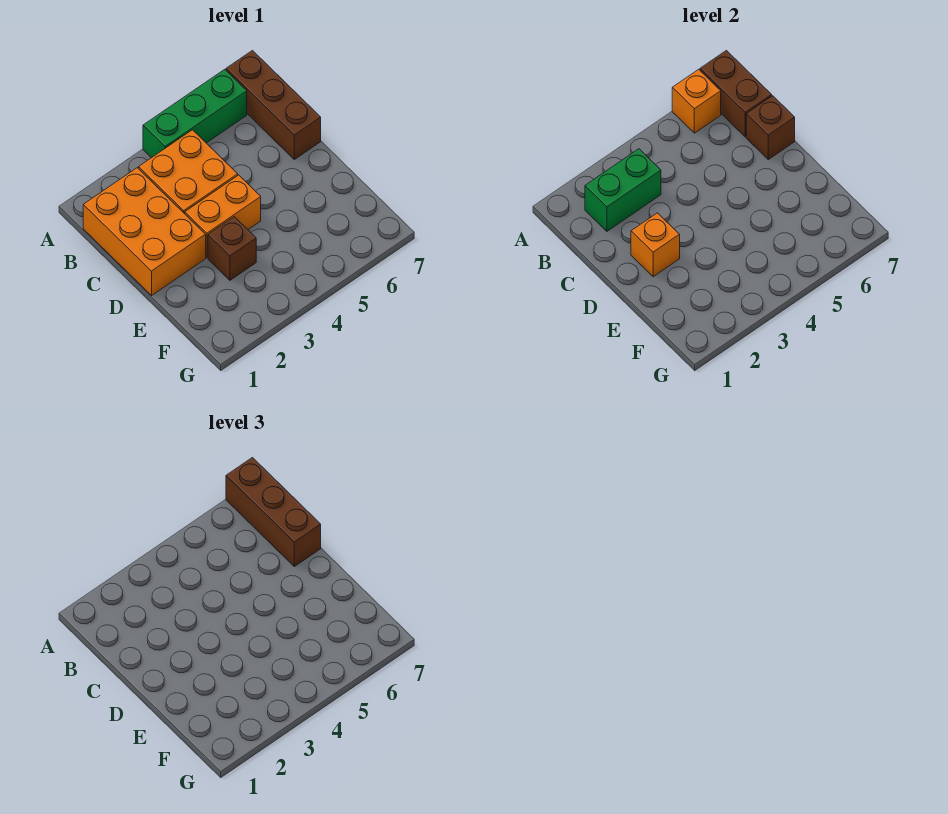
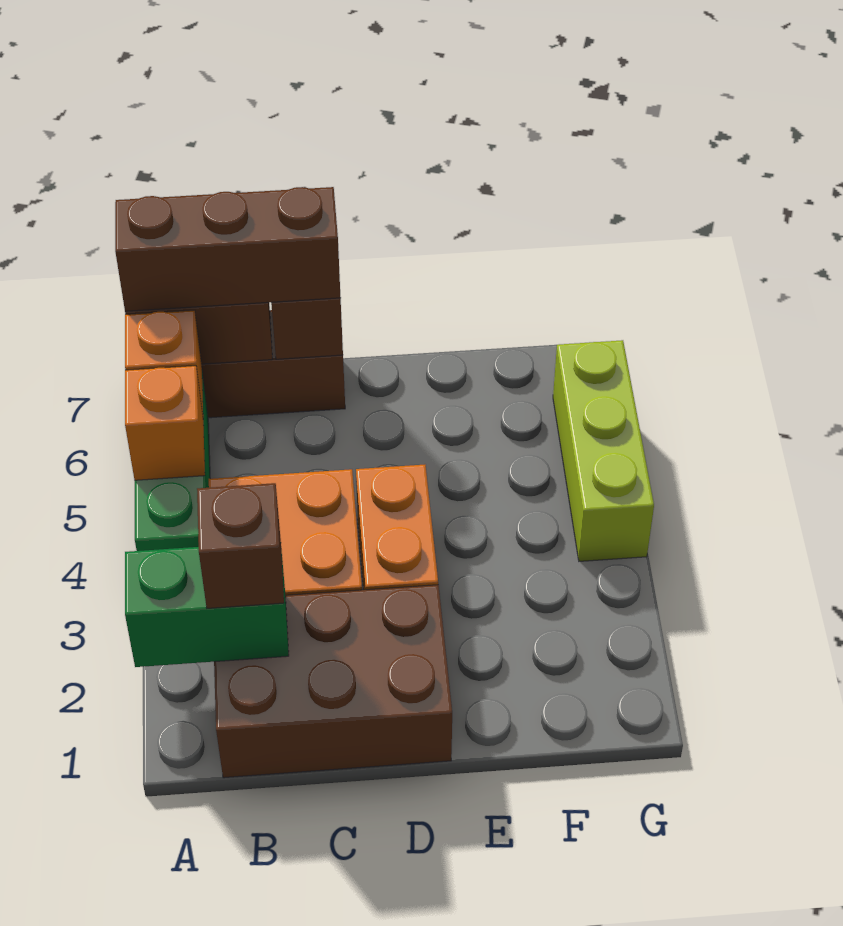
orange brick B1:D2 level 1 -> brown brick B1:D2 level 1
green brick B2:B3 level 2 -> green brick A2:B2 level 2
orange brick D2 level 2 -> orange brick A5 level 2
brown brick E3 level 1 -> brown brick B2 level 3
none -> lime brick G4:G6 level 1

